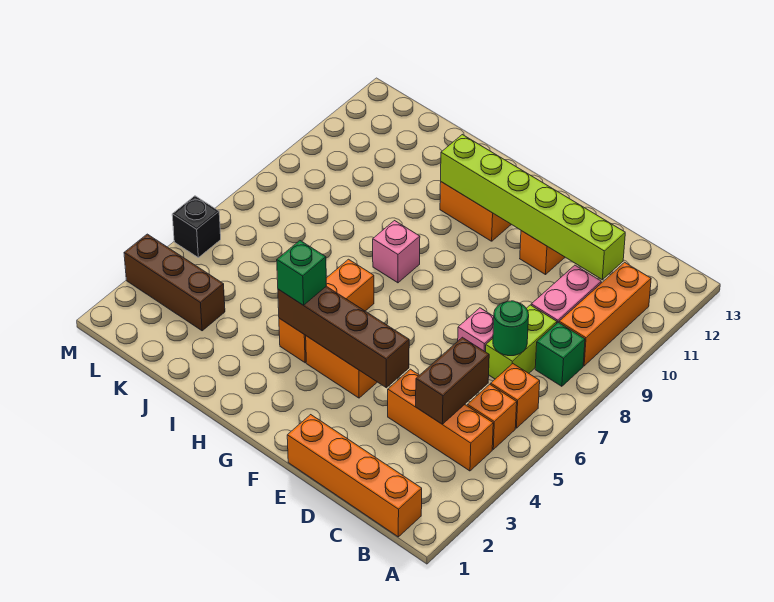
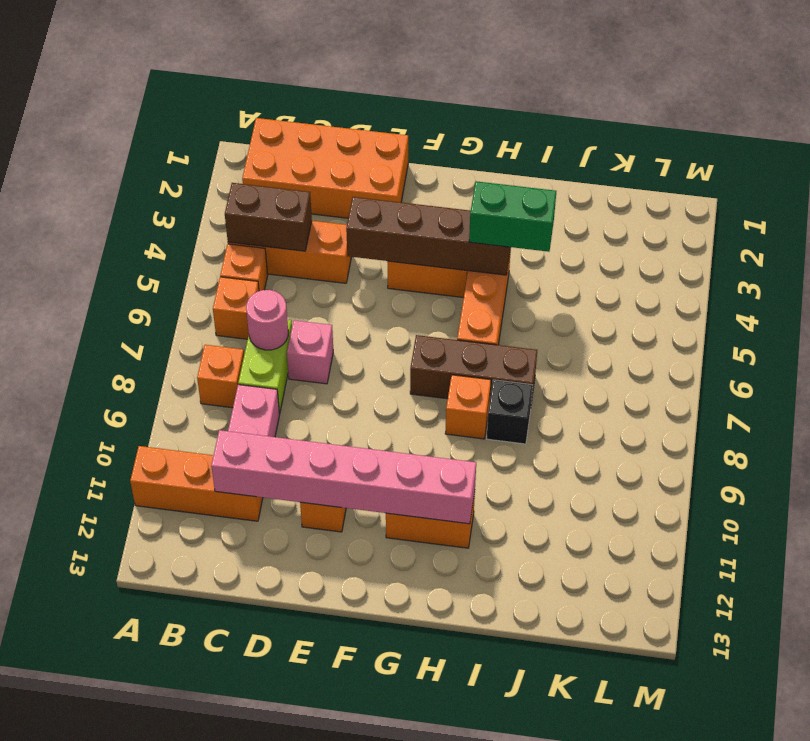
orange brick B1:E1 level 1 -> orange brick B1:E2 level 1
green brick B8 level 1 -> orange brick B8 level 1
orange brick B9:B11 level 1 -> orange brick A11:C11 level 1
brown brick C4:C5 level 2 -> brown brick B4:C4 level 2
green round brick C7 level 2 -> pink round brick C7 level 2
lime brick C11:H11 level 2 -> pink brick C11:H11 level 2
green brick H4 level 3 -> green brick H4:I4 level 3
pink brick H8 level 1 -> orange brick H8 level 1
brown brick K3:M3 level 1 -> brown brick G7:I7 level 1
black brick M5 level 1 -> black brick I8 level 1

